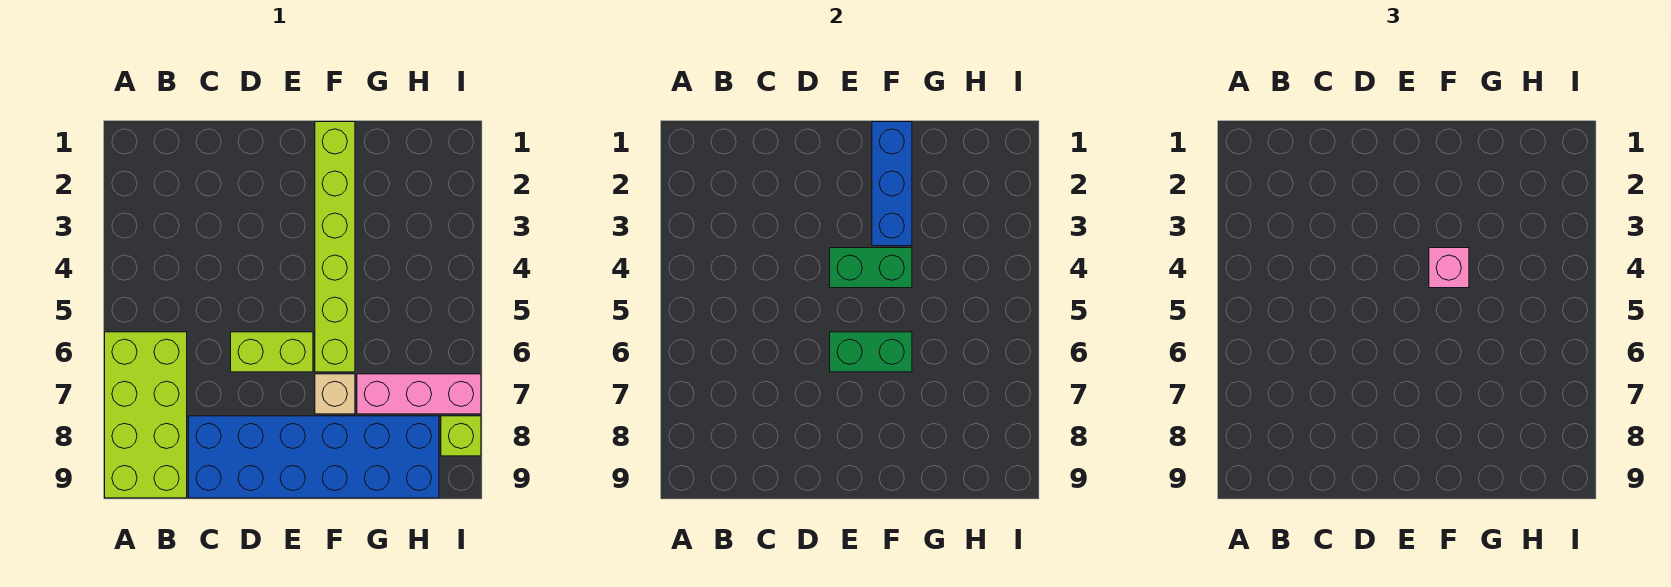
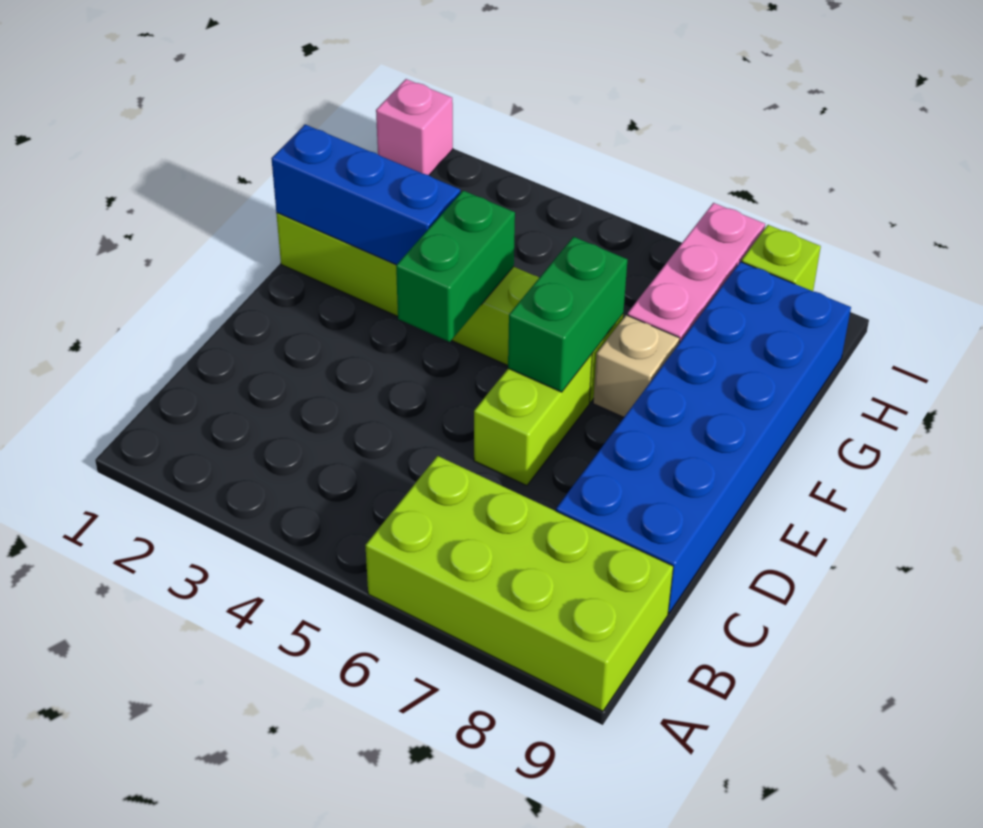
pink brick F4 level 3 -> pink brick I1 level 1

